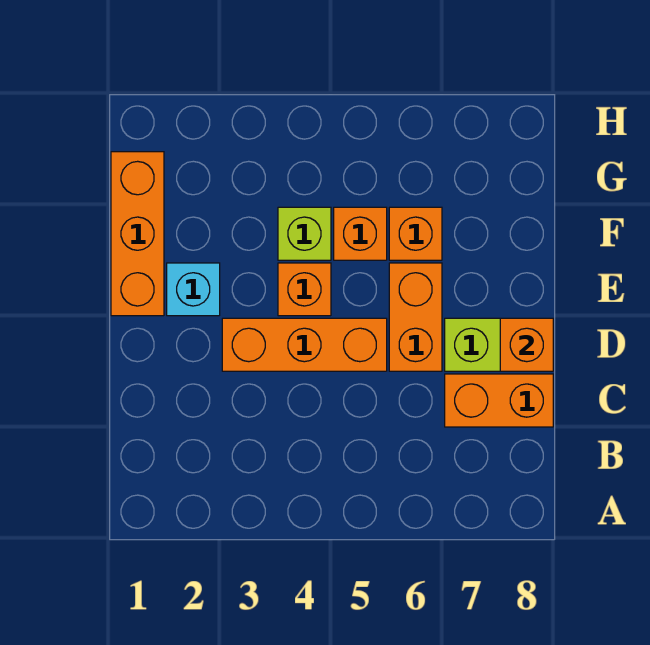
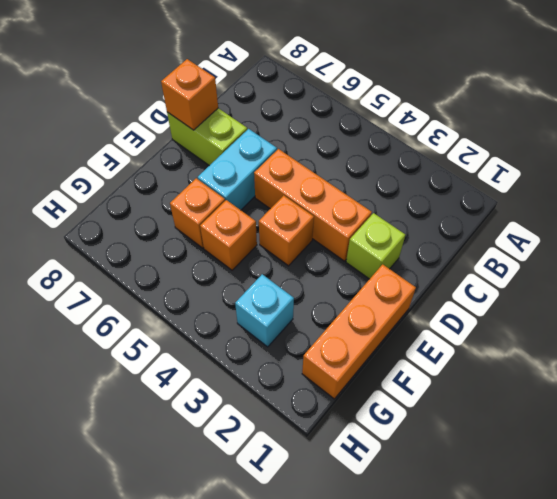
orange brick C7:C8 level 1 -> none
orange brick D6:E6 level 1 -> cyan brick D6:E6 level 1
cyan brick E2 level 1 -> cyan brick G3 level 1
lime brick F4 level 1 -> lime brick D2 level 1

